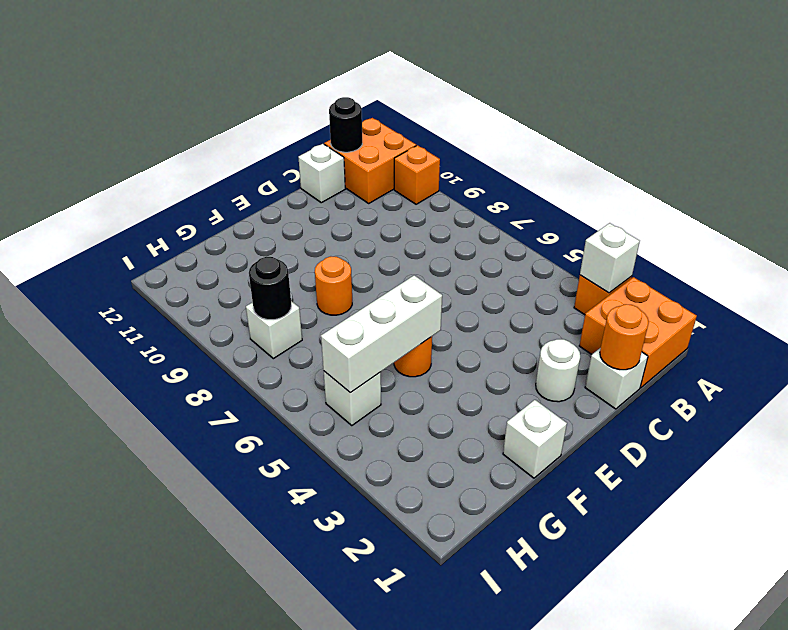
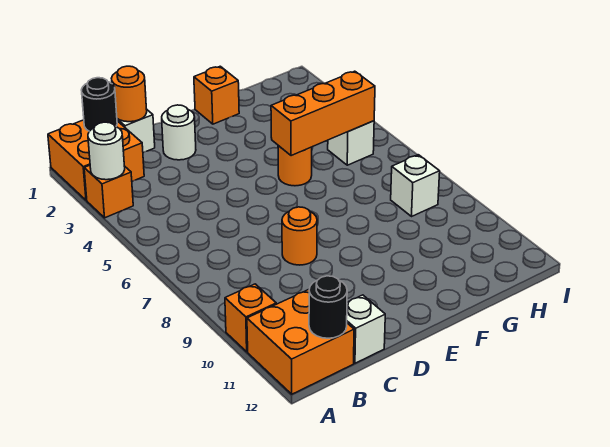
white brick A3 level 2 -> white round brick A3 level 2
white brick F1 level 1 -> orange brick F1 level 1
white brick F5:H5 level 2 -> orange brick F5:H5 level 2
orange round brick F8 level 1 -> orange round brick D8 level 1
black round brick H8 level 2 -> black round brick B1 level 2

